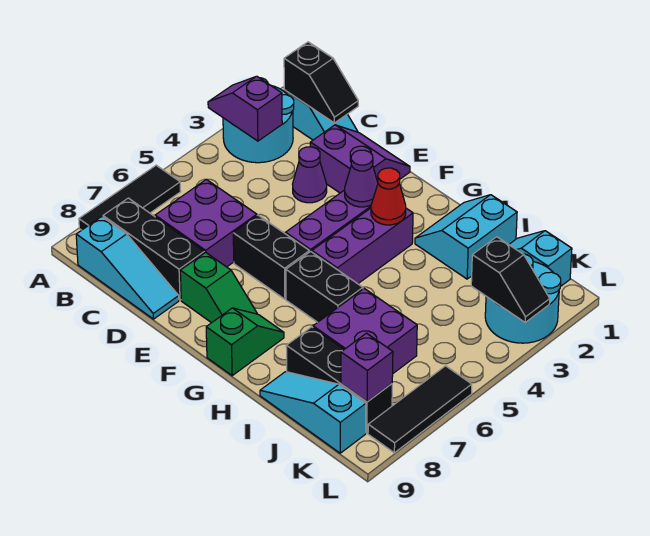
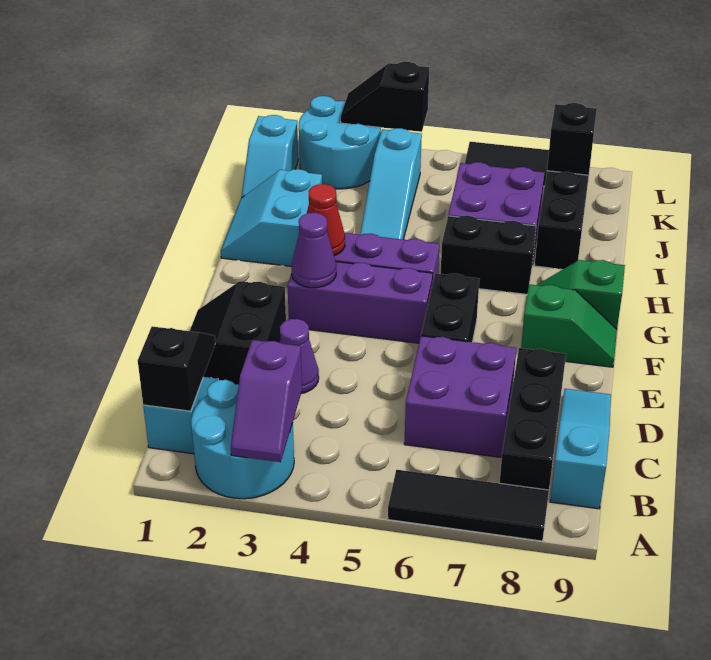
purple slope D1:E2 level 1 top 2 -> black slope D1:E2 level 1 top 2
green slope E8:F8 level 1 top E -> green slope F8:F9 level 1 top 8
black brick G6:H6 level 1 -> black brick H6:H7 level 1
cyan slope H1:I2 level 1 top I -> cyan slope H1:I2 level 1 top 2
cyan slope I9:K9 level 1 top K -> cyan slope I4:K4 level 1 top K
black slope K3:L3 level 2 top K -> black slope L3:L4 level 2 top 4
purple brick K8 level 2 -> black brick K8 level 2

